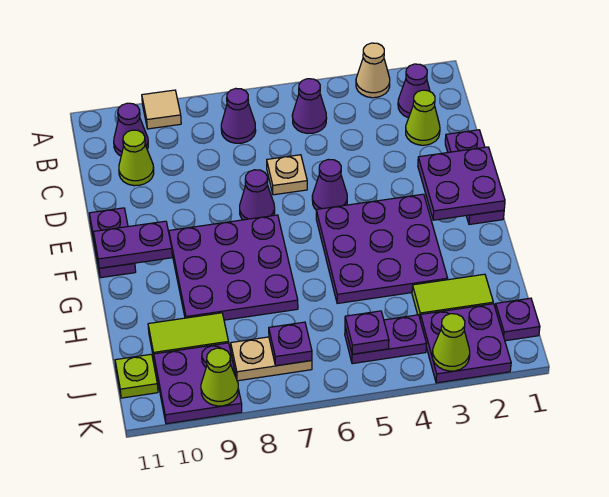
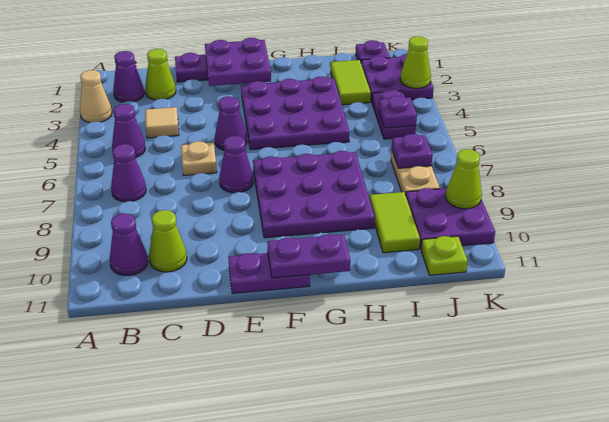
tan tile A9 level 1 -> tan tile C4 level 1
purple plate F10:F11 level 2 -> purple plate F11:G11 level 2

